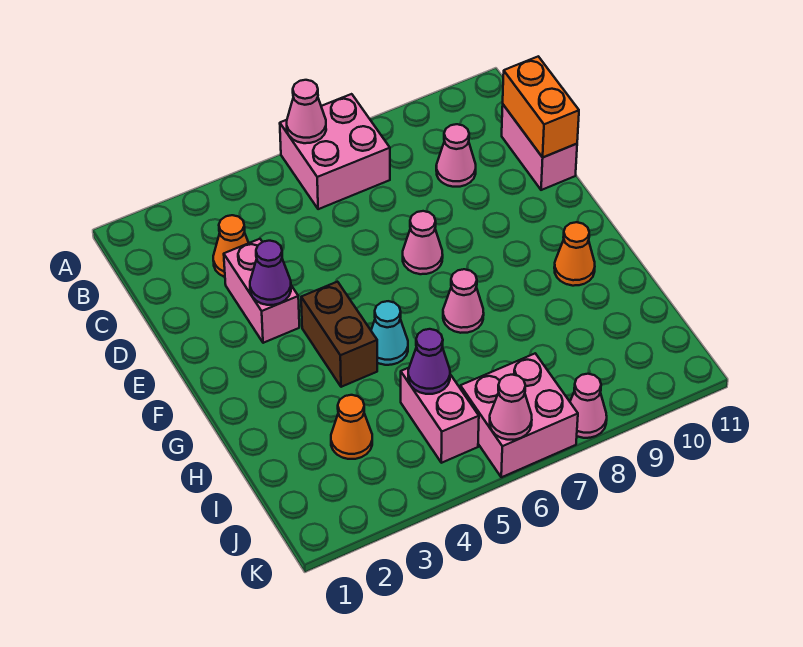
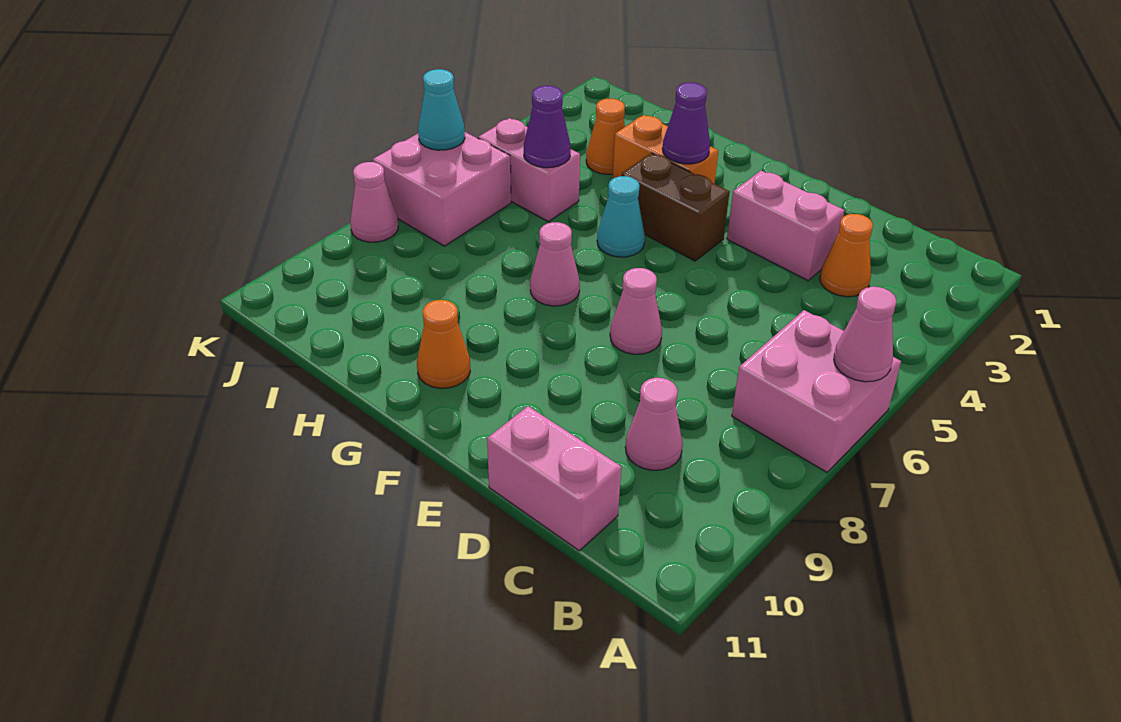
orange brick C11:D11 level 2 -> orange brick G3:H3 level 1
purple cone E3 level 2 -> purple cone G3 level 2
pink cone K6 level 2 -> cyan cone K6 level 2

